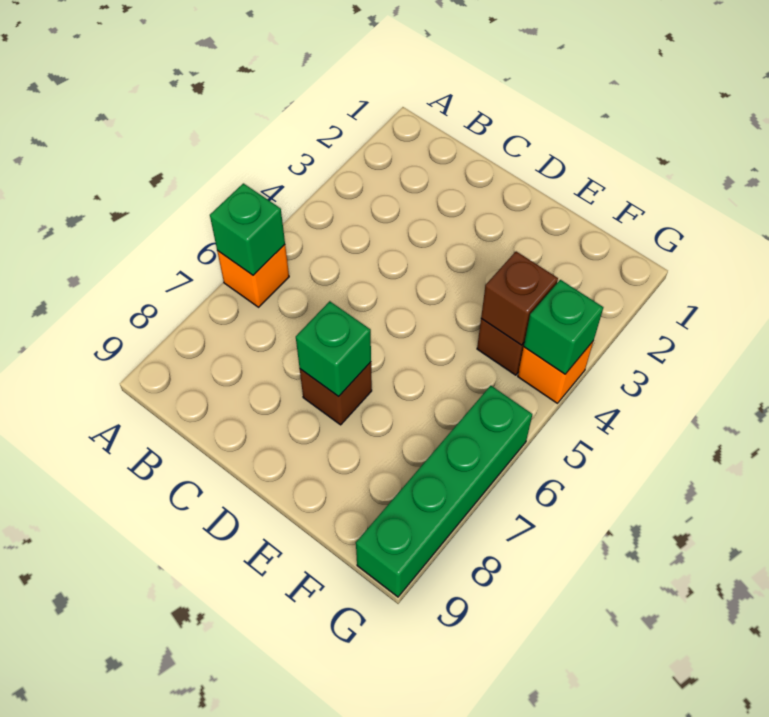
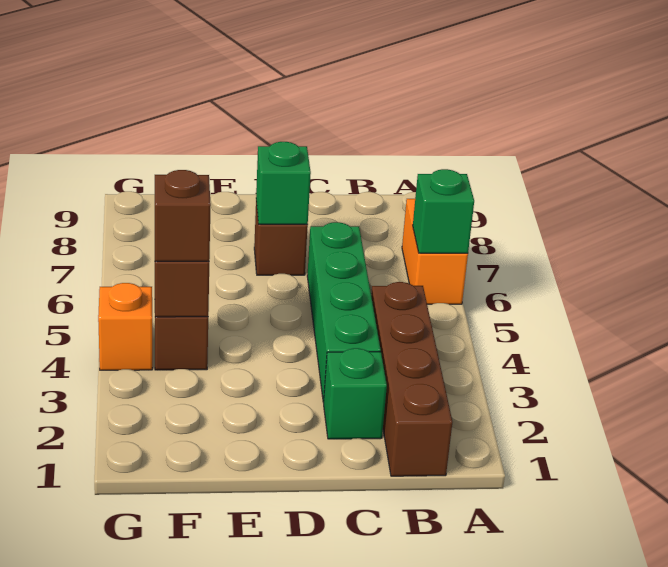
orange brick A6 level 1 -> orange brick A6:A7 level 1
none -> brown brick B1:B4 level 1
none -> brown brick F4 level 3
green brick G4 level 2 -> green brick C2 level 1
green brick G6:G9 level 1 -> green brick C3:C6 level 1

